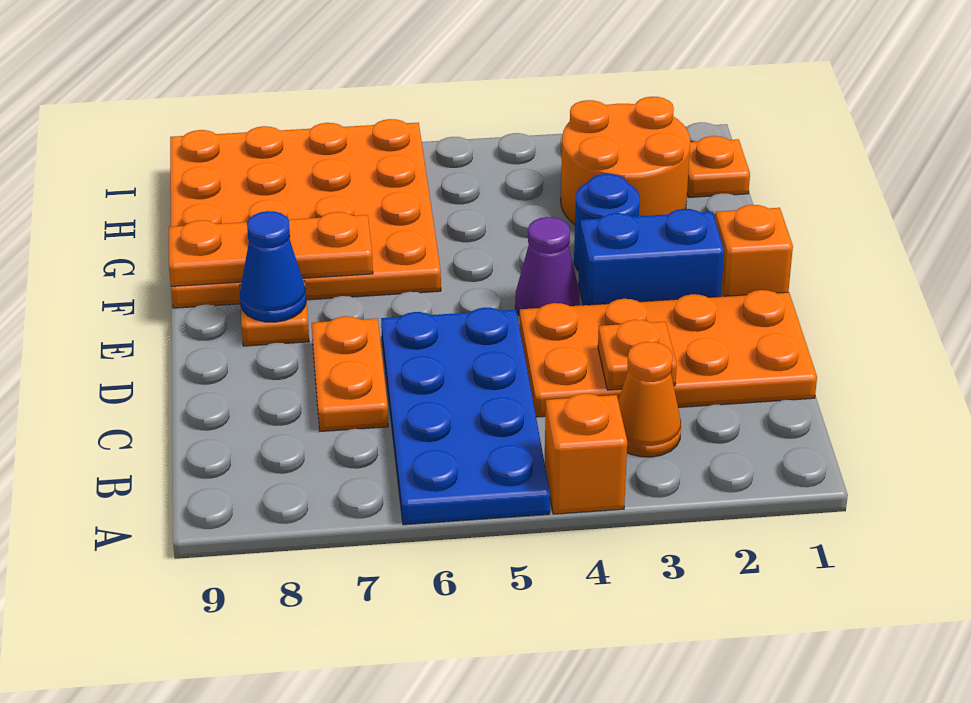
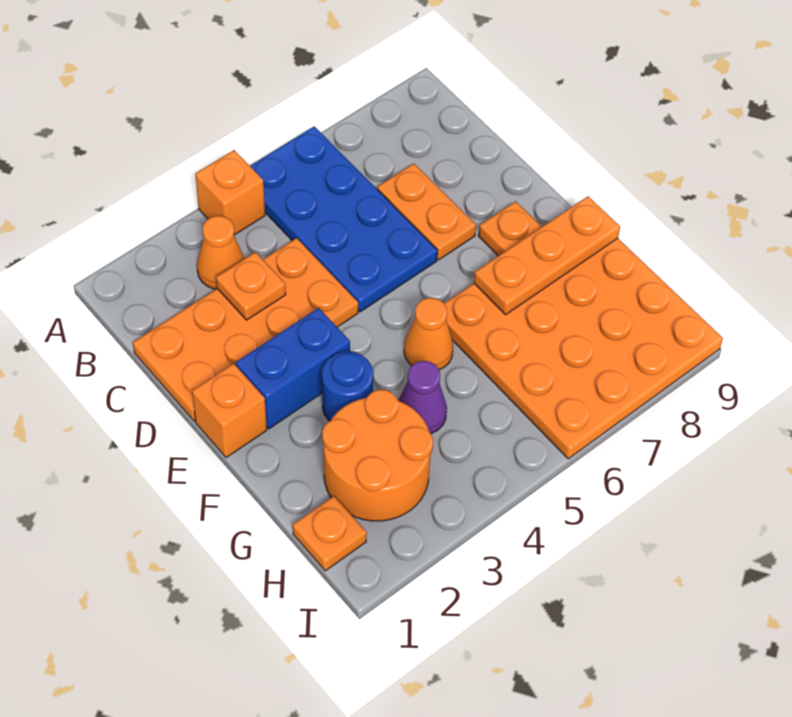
purple cone E4 level 1 -> purple cone G4 level 1
blue cone E8 level 2 -> none
none -> orange cone F5 level 1

